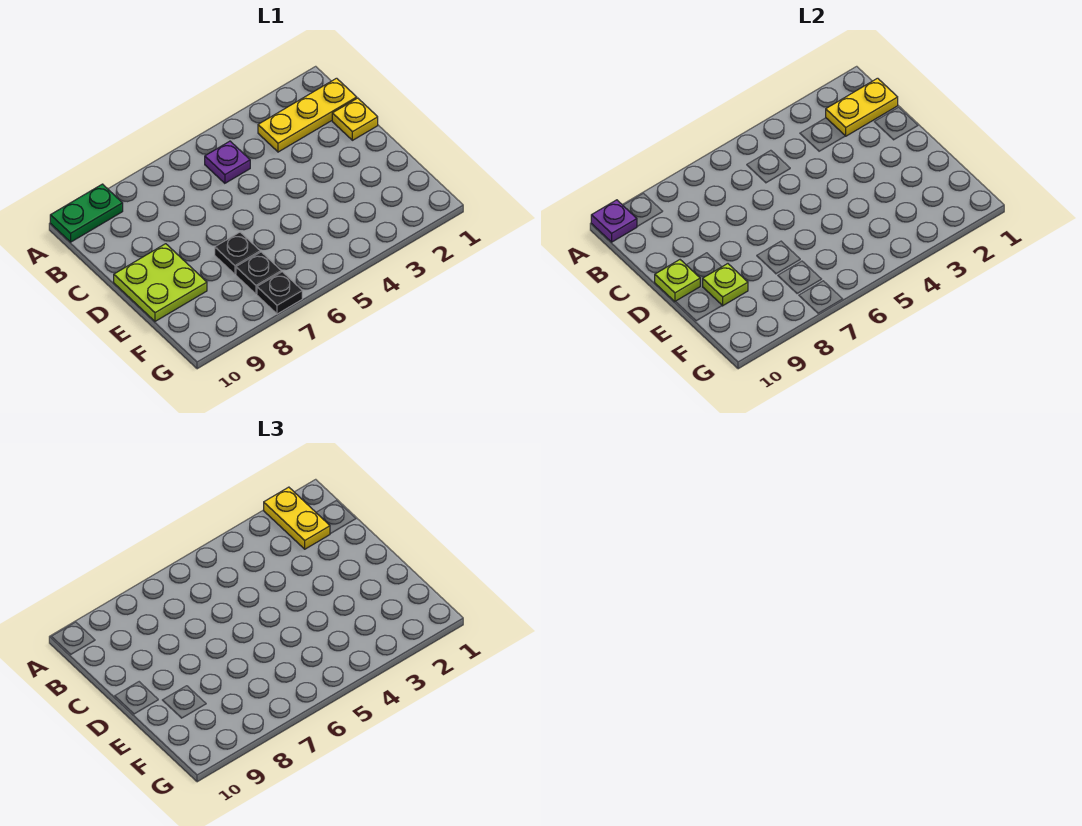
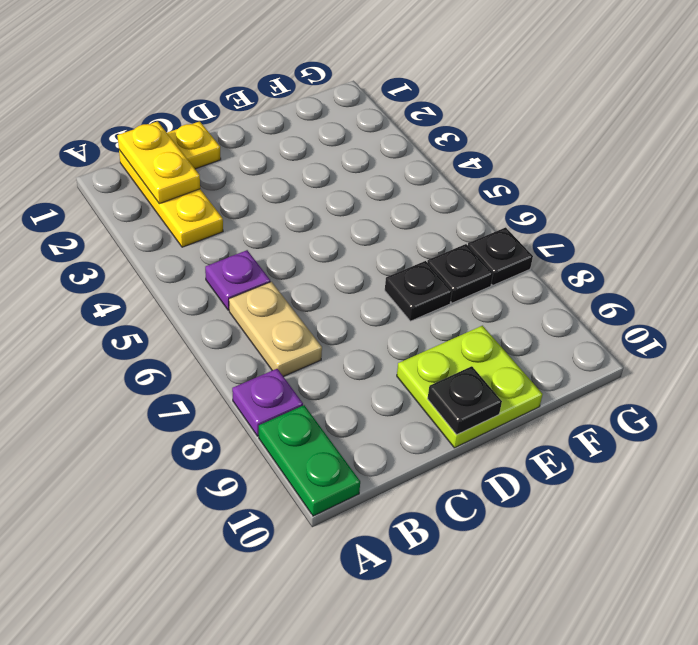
yellow plate A2:B2 level 3 -> none
purple plate A10 level 2 -> purple plate A8 level 1
none -> tan plate B6:B7 level 1
lime plate D10 level 2 -> black plate D10 level 2
lime plate E9 level 2 -> none

